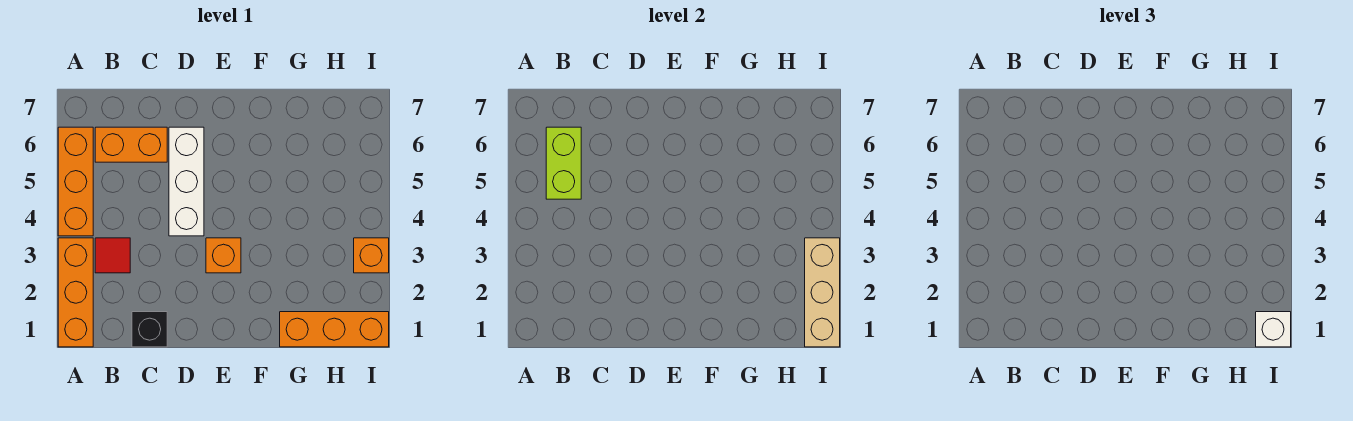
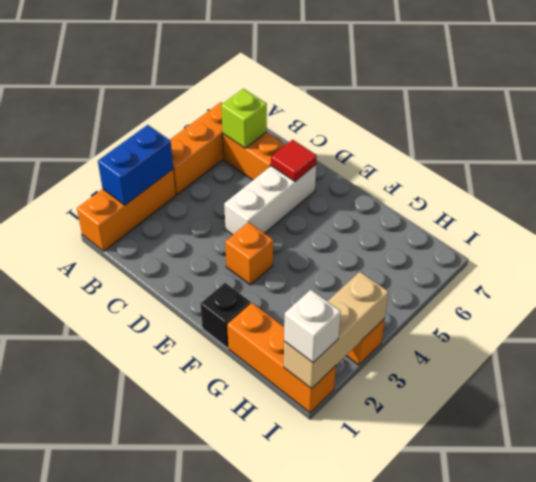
none -> blue brick A2:A3 level 2
red tile B3 level 1 -> red tile D6 level 2
lime brick B5:B6 level 2 -> lime brick B6 level 2
black brick C1 level 1 -> black brick F1 level 1

